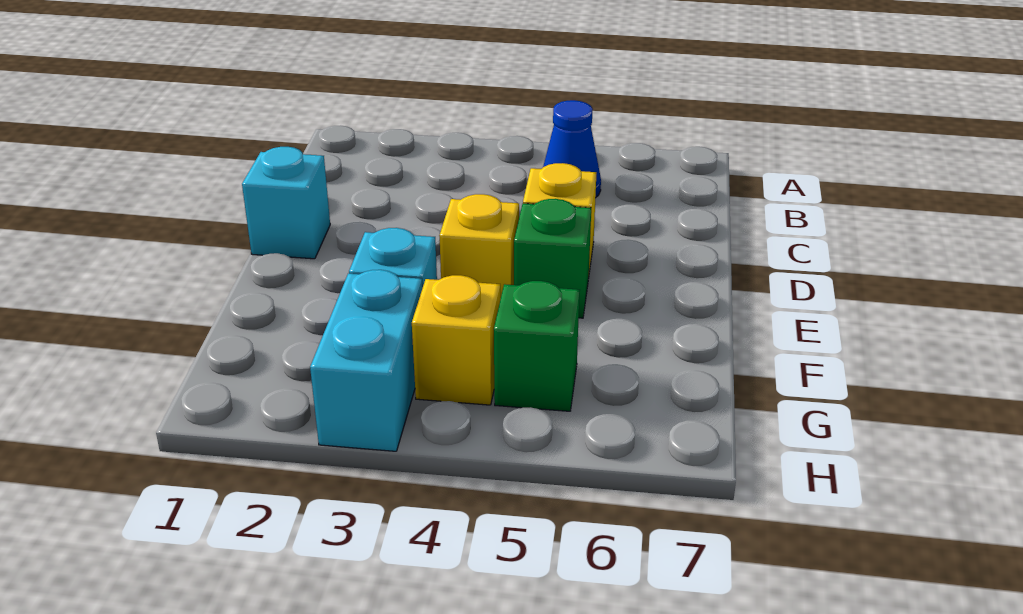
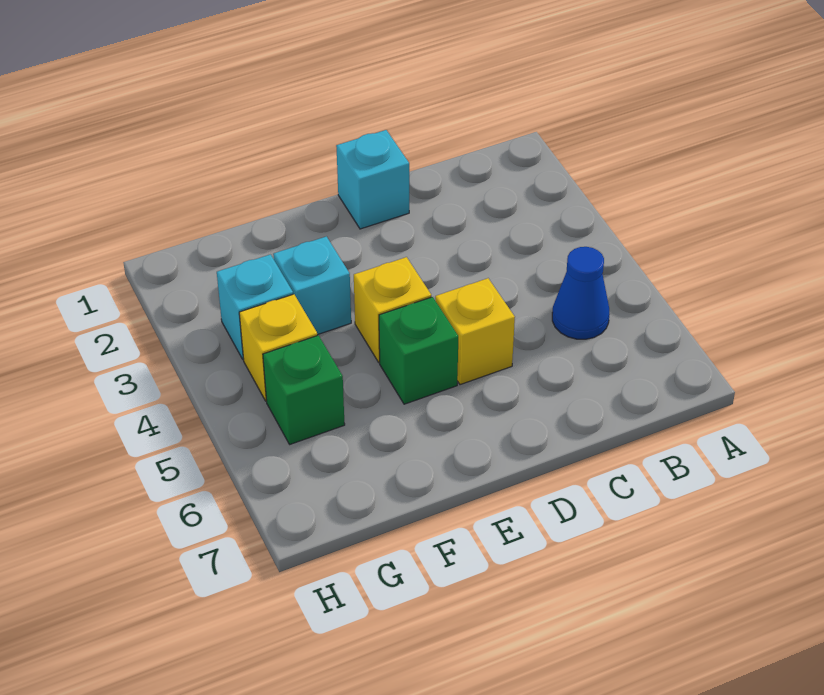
cyan brick G3:H3 level 1 -> cyan brick G3 level 1

